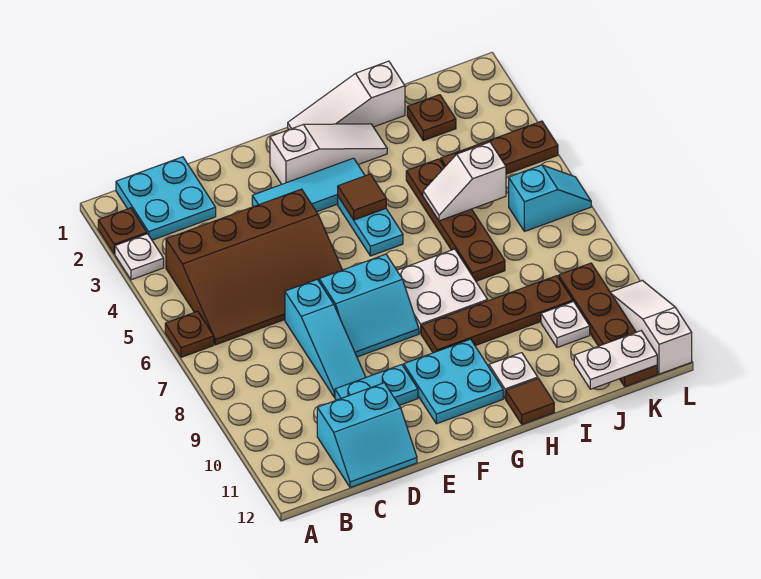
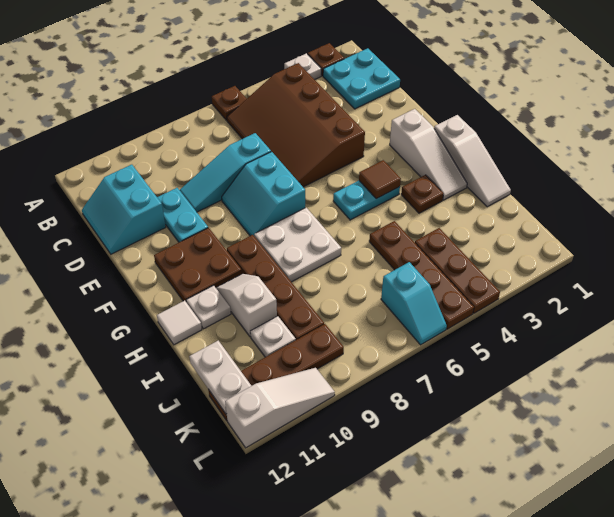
cyan tile E3:G3 level 1 -> none
cyan plate F10:G11 level 1 -> brown plate F10:G11 level 1
white slope G1:I1 level 1 top I -> white slope G1:I1 level 1 top G
brown tile H12 level 1 -> white tile H12 level 1
brown plate I4:I7 level 1 -> brown plate I5:L5 level 1
white slope I5:J5 level 2 top J -> white slope H10:I10 level 1 top I
brown plate J2 level 1 -> brown plate H3 level 1

